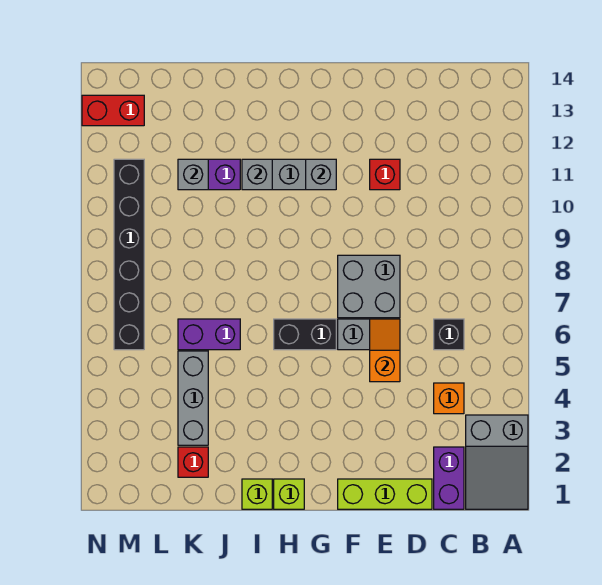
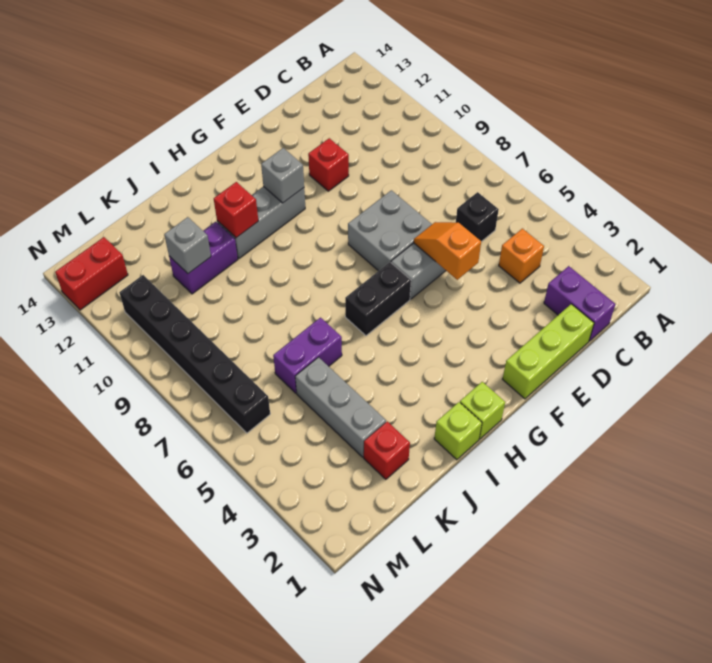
grey slope A1:B3 level 1 top 3 -> none
grey brick I11 level 2 -> red brick I11 level 2

